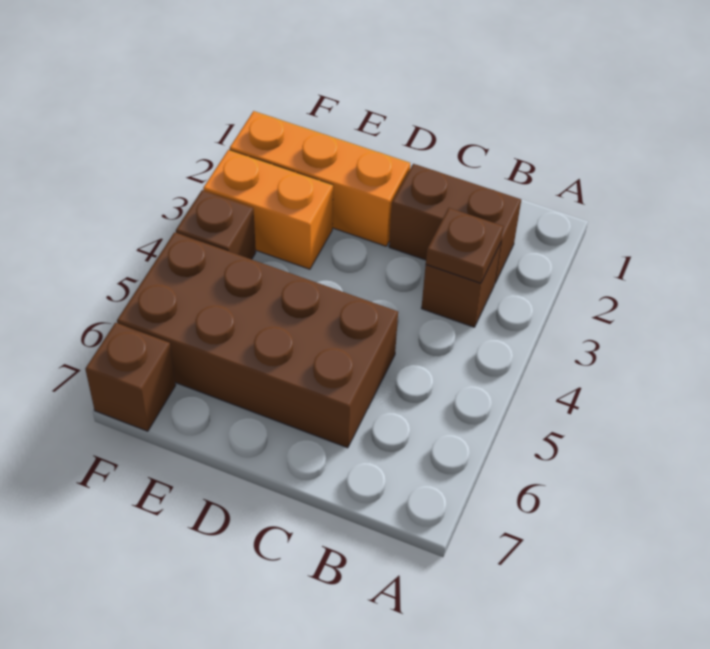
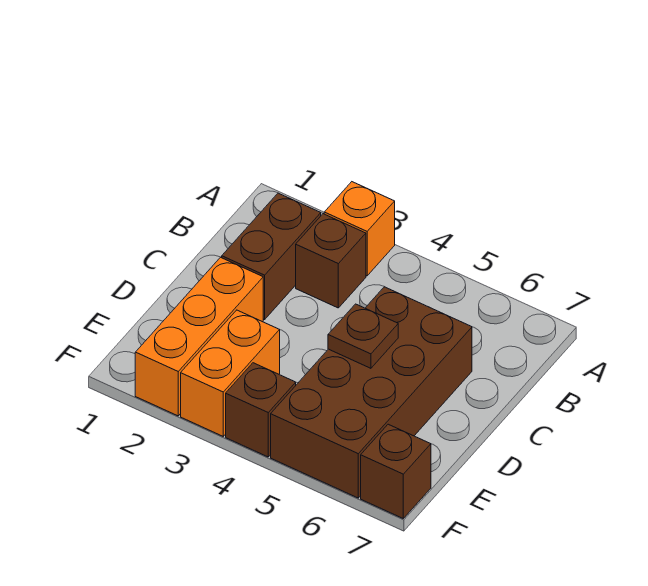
none -> orange brick A3 level 1
brown plate B3 level 2 -> brown plate D5 level 2

